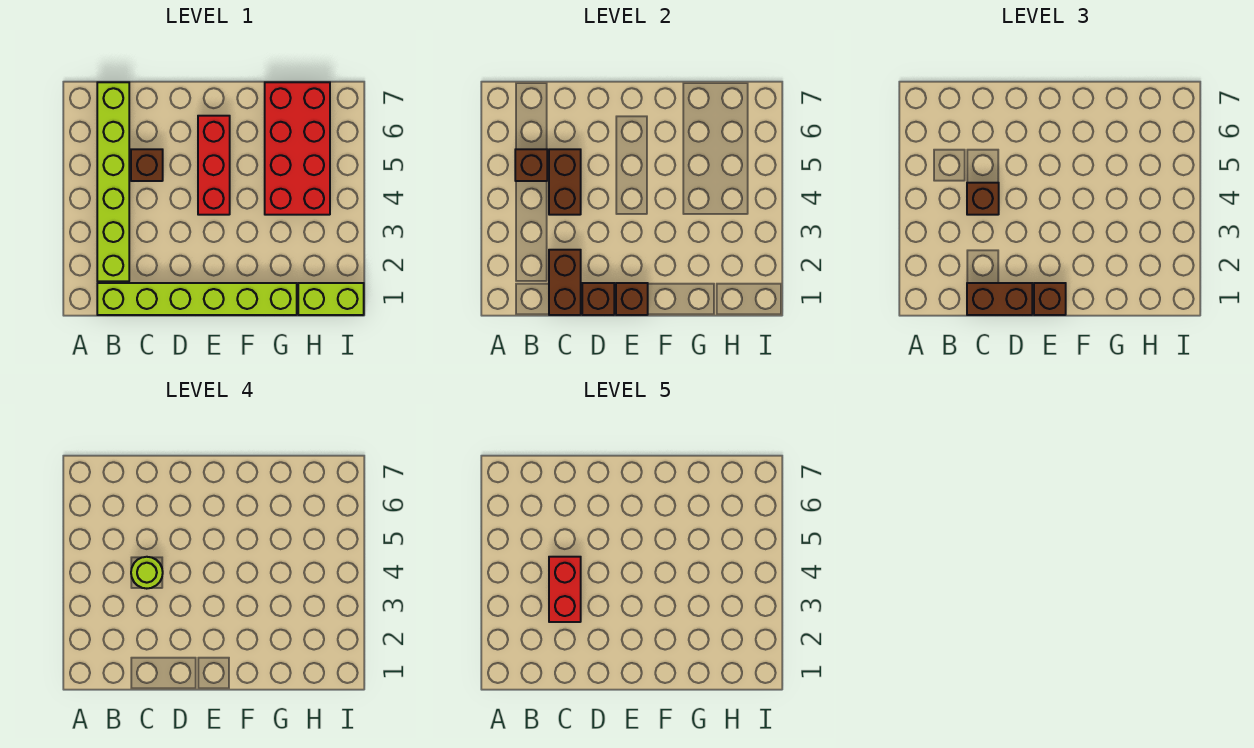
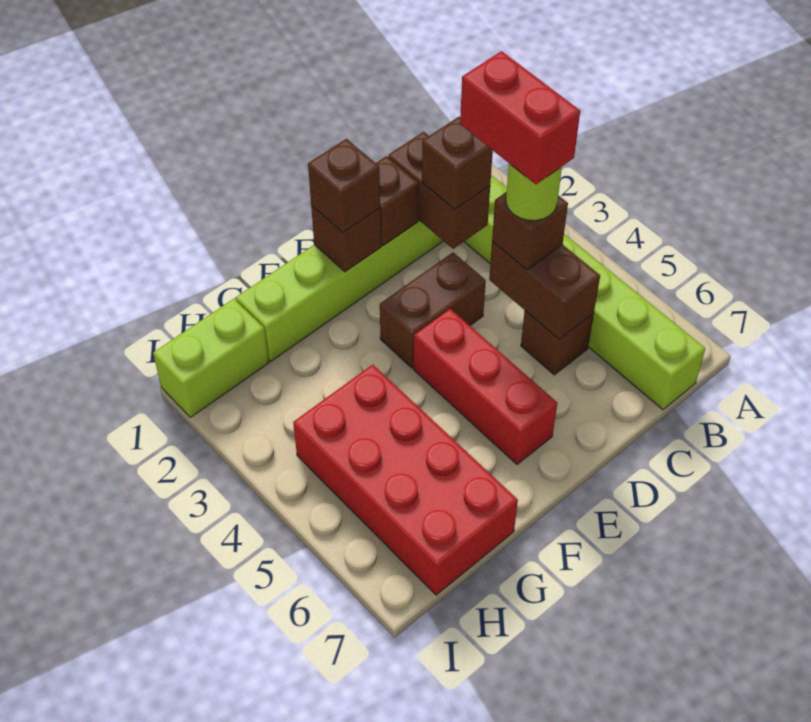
brown brick B5 level 2 -> brown brick C2 level 3
brown brick C1:D1 level 3 -> brown brick D3:E3 level 1

